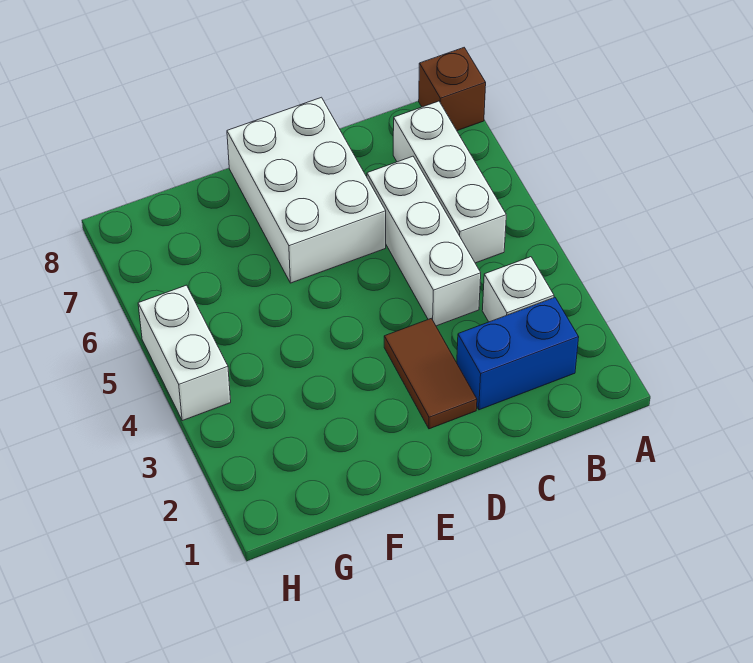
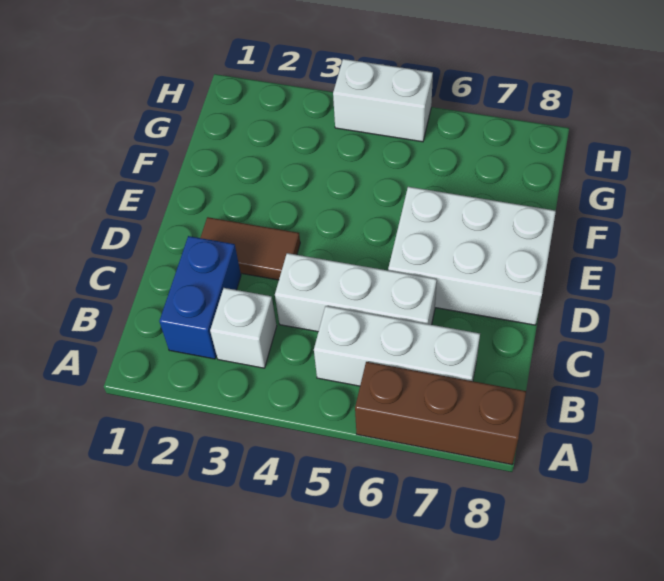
brown brick A8 level 1 -> brown brick A6:A8 level 1

